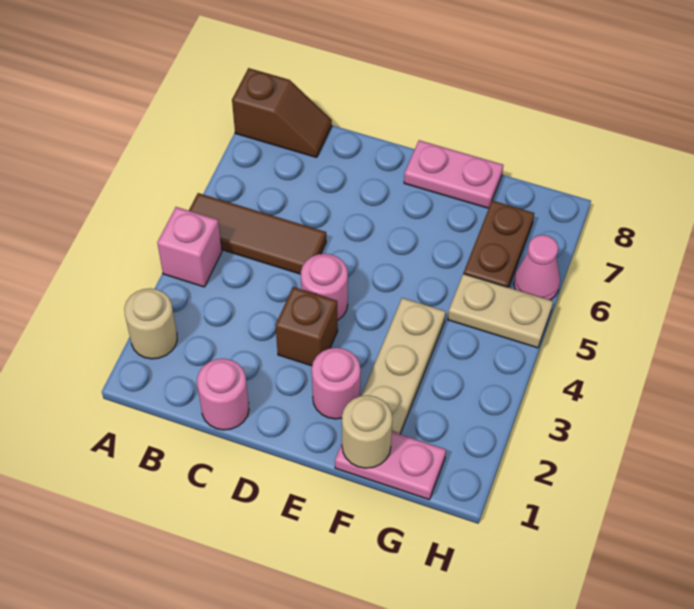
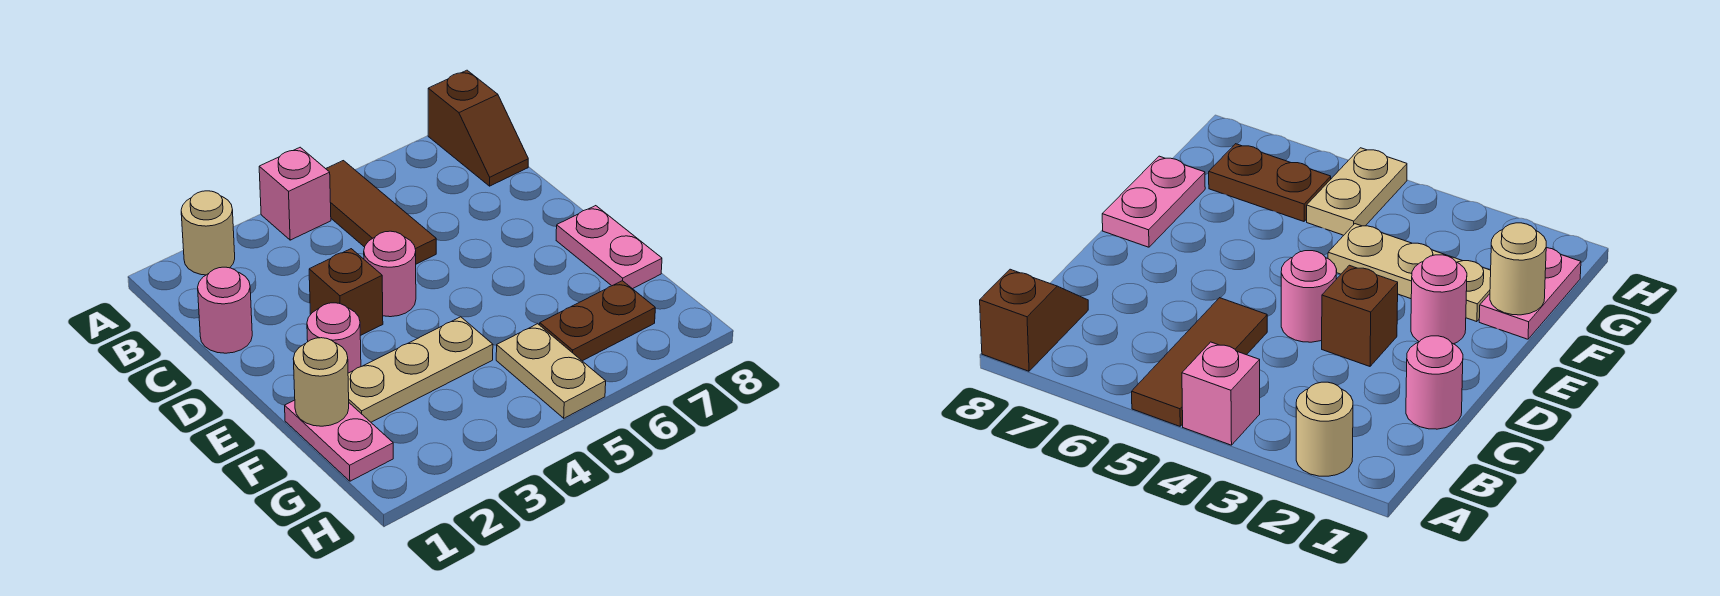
pink cone H6 level 1 -> none

